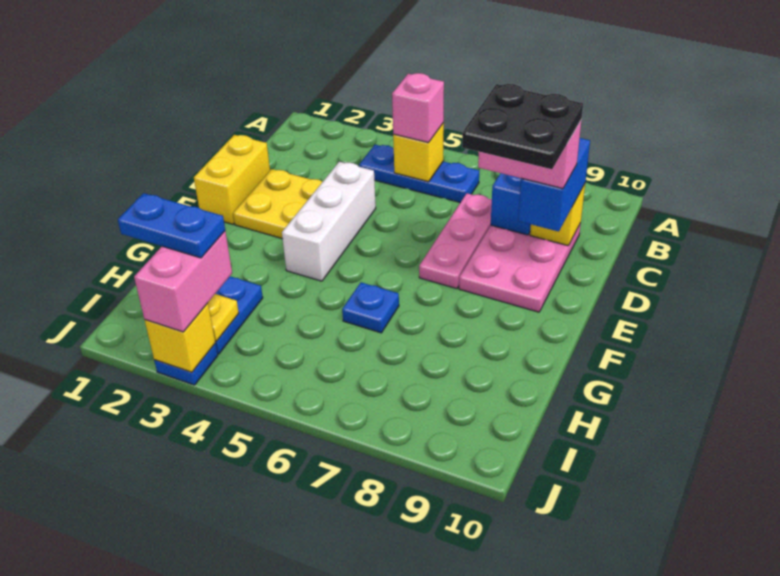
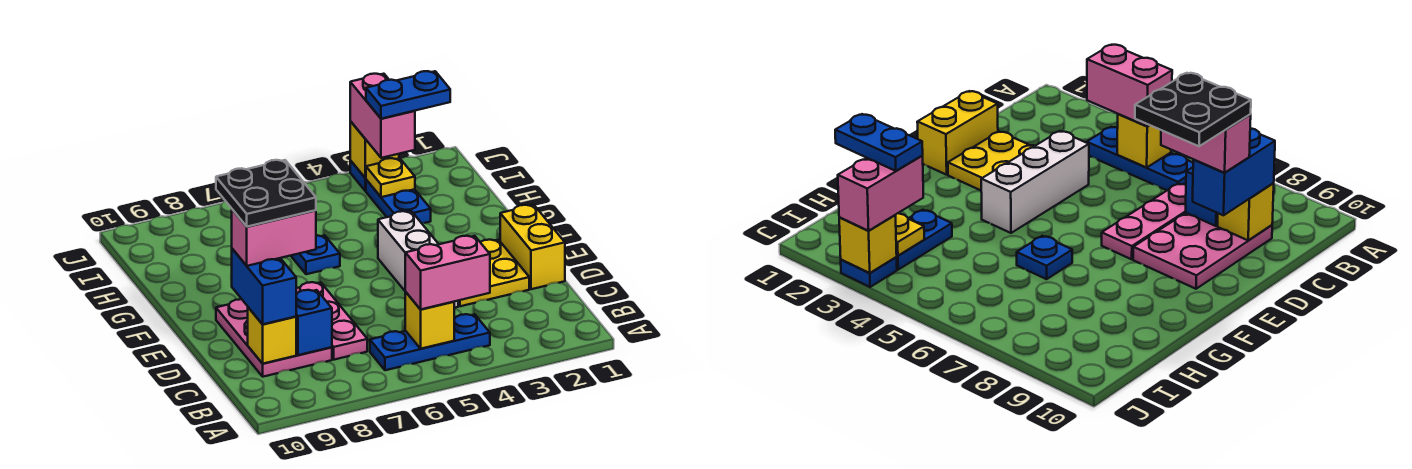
pink brick B5 level 3 -> pink brick B4:B5 level 3

